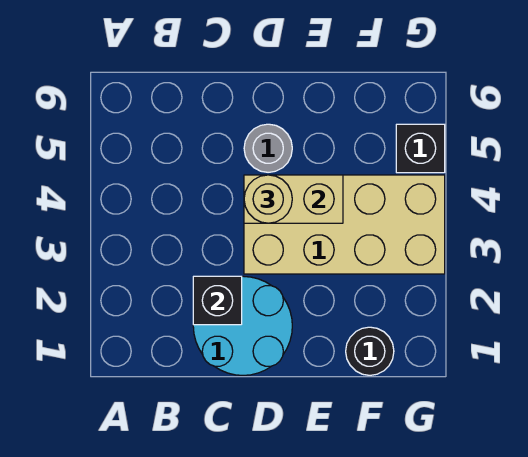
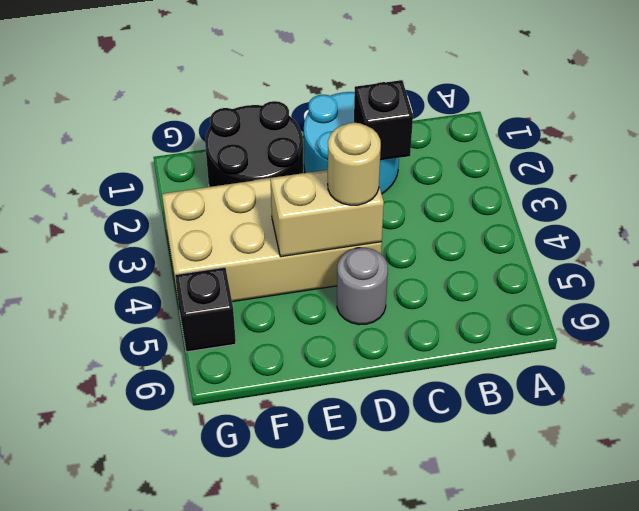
black round brick F1 level 1 -> black round brick E1:F2 level 1

